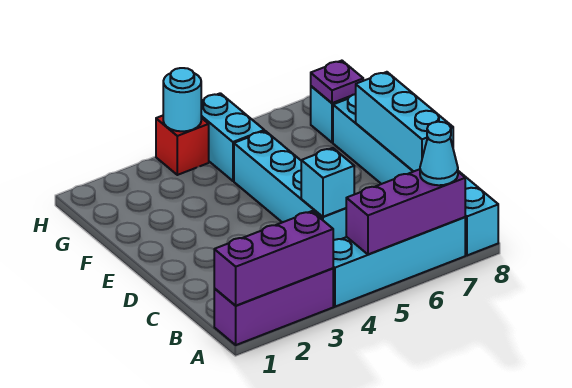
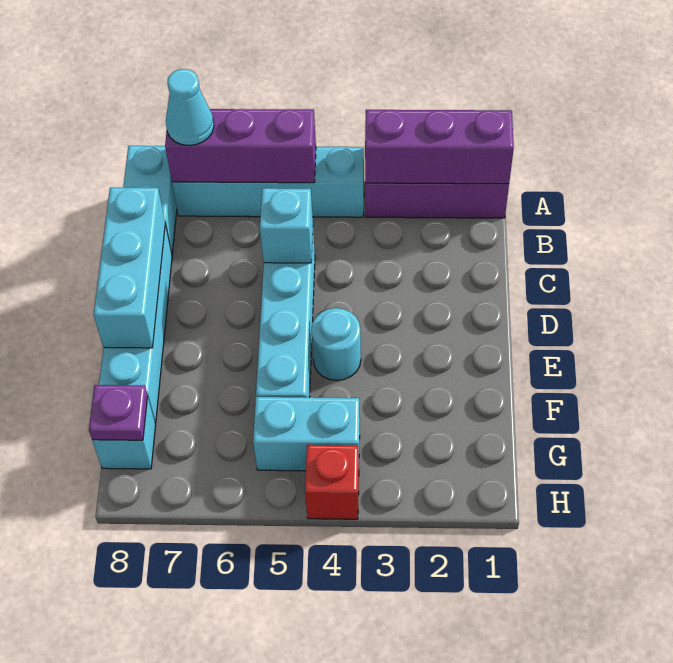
cyan brick G5:H5 level 1 -> cyan brick G4:G5 level 1
cyan round brick H4 level 2 -> cyan round brick E4 level 1

